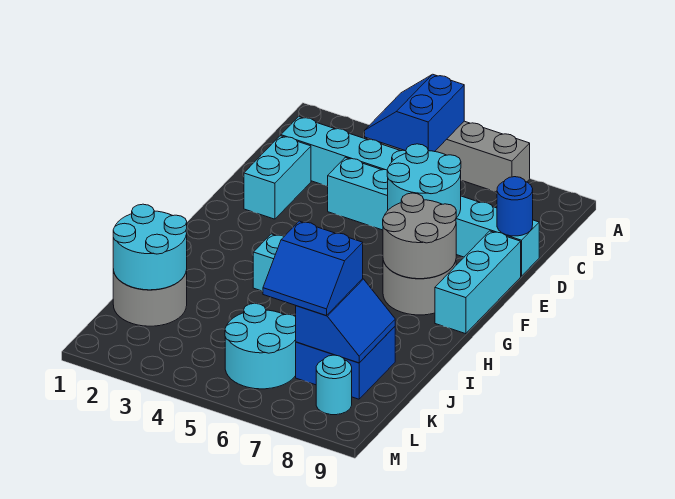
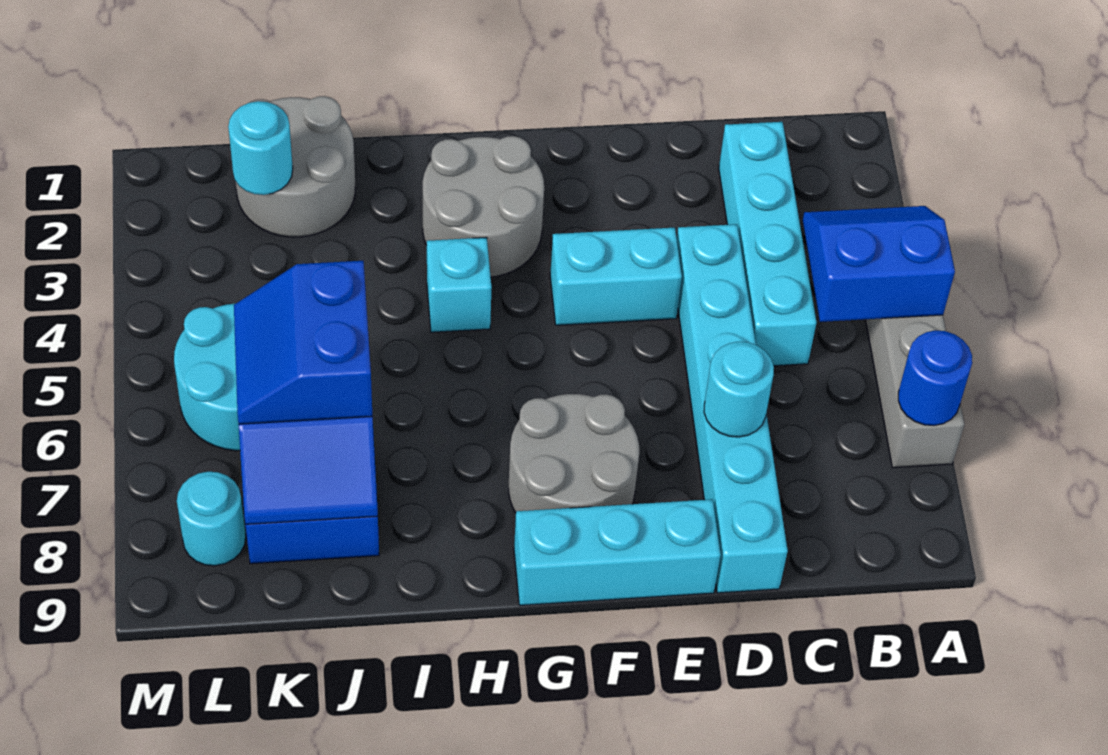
cyan brick D2:E2 level 1 -> cyan brick E4:F4 level 1
cyan round brick D6:E7 level 2 -> cyan round brick D7 level 2
blue round brick D9 level 2 -> blue round brick A7 level 2
grey round brick F7:G8 level 2 -> grey round brick G2:H3 level 1
cyan round brick J1:K2 level 2 -> cyan round brick K2 level 2

